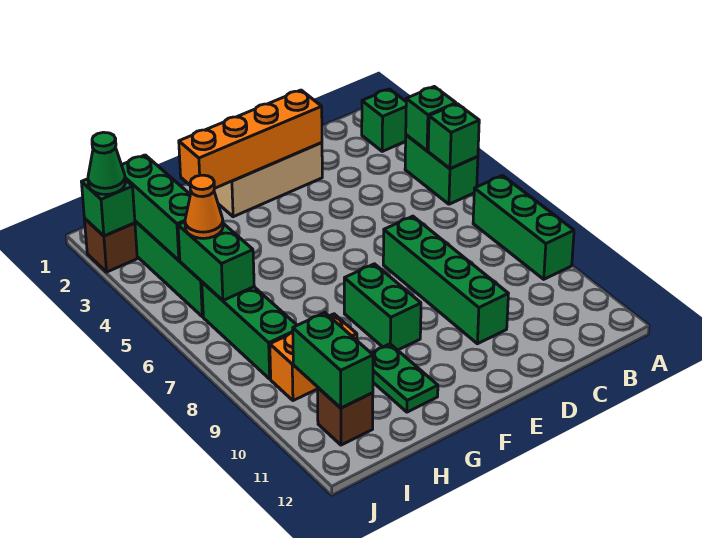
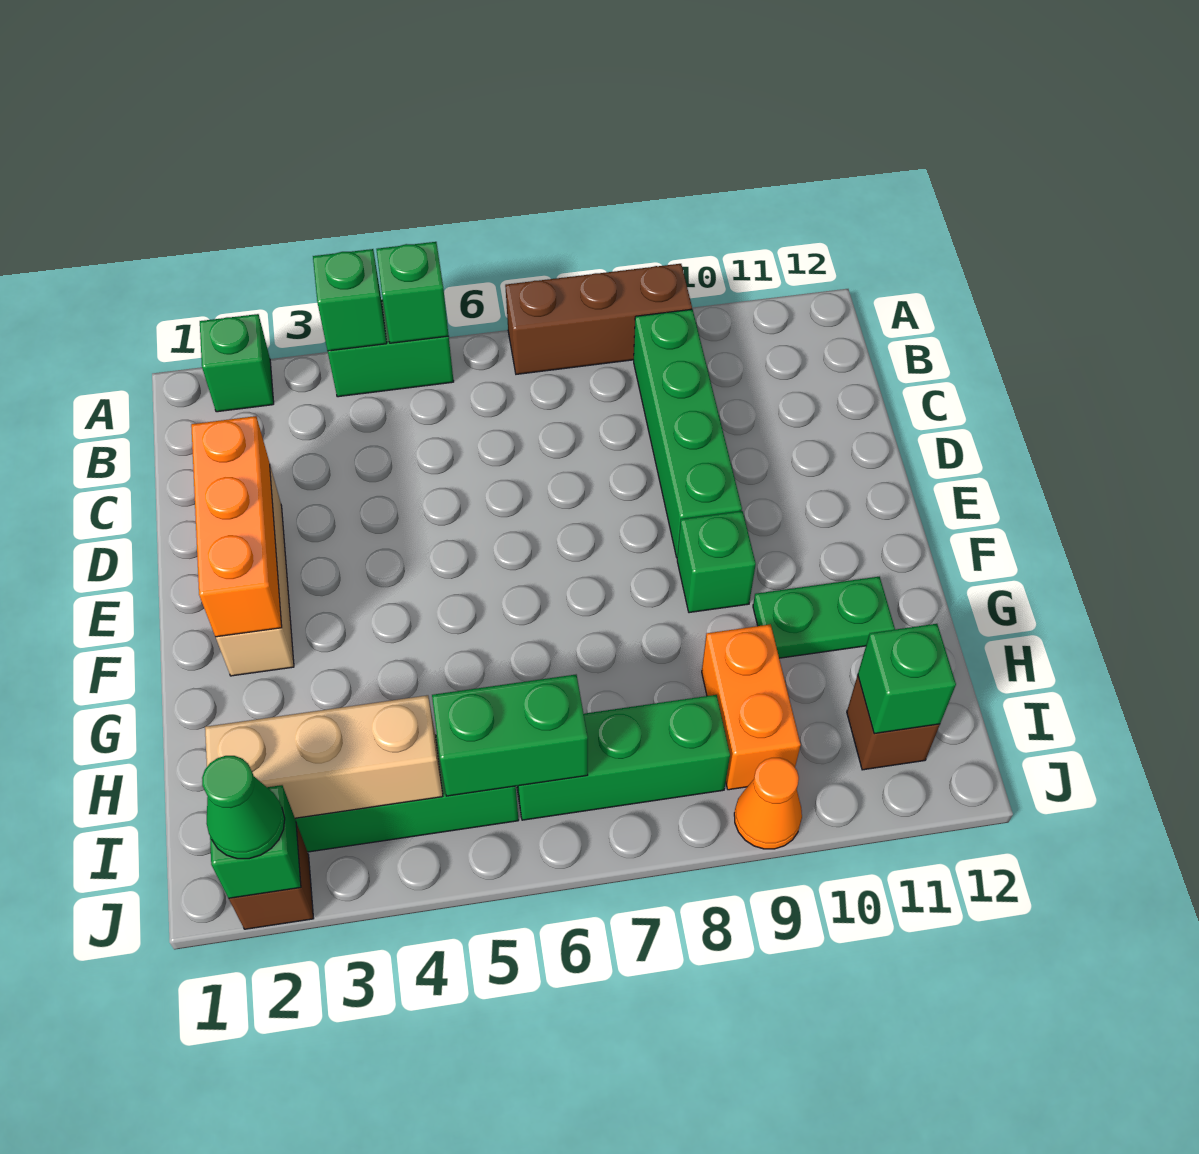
green brick A7:A9 level 1 -> brown brick A7:A9 level 1
orange brick D2:G2 level 2 -> orange brick D2:F2 level 2
green brick D7:D10 level 1 -> green brick B9:E9 level 1
green brick F8:F9 level 1 -> green brick F9 level 1
green brick I2:I4 level 2 -> tan brick I2:I4 level 2
orange cone I5 level 3 -> orange cone J9 level 1
green brick I10:I11 level 2 -> green brick I11 level 2

